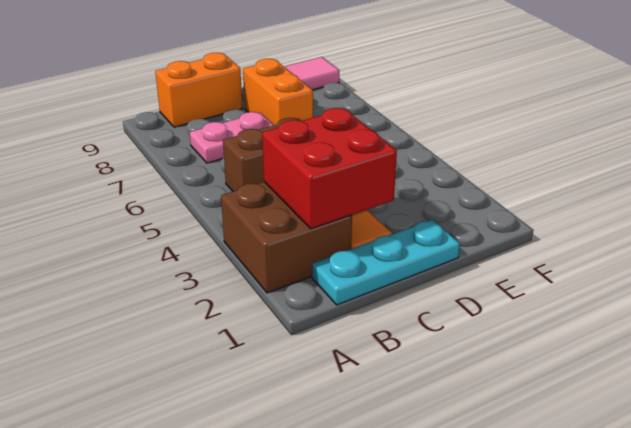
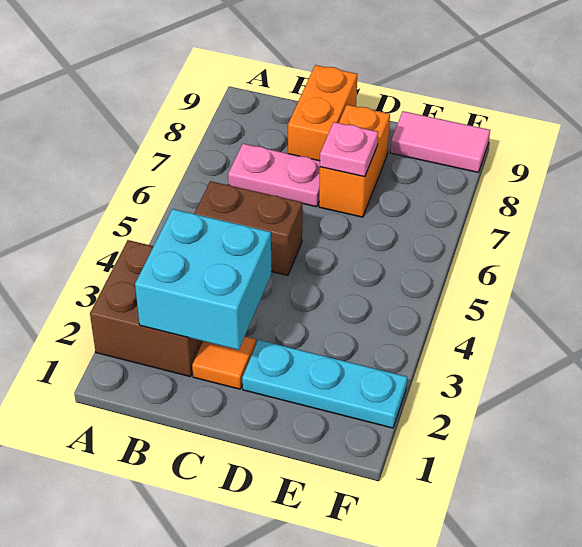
cyan plate B1:D1 level 1 -> cyan plate D2:F2 level 1
red brick B2:C3 level 2 -> cyan brick B2:C3 level 2
orange brick B9:C9 level 1 -> orange brick C8:C9 level 1
none -> pink plate D7 level 2

